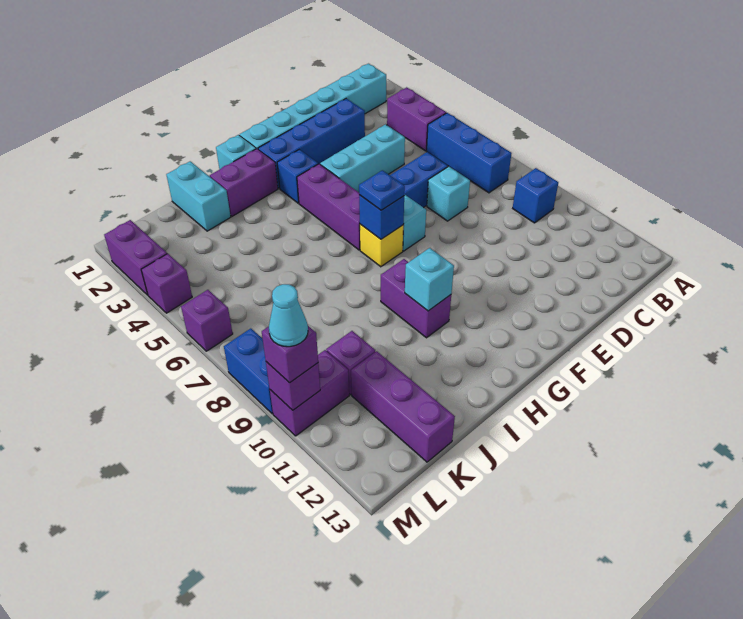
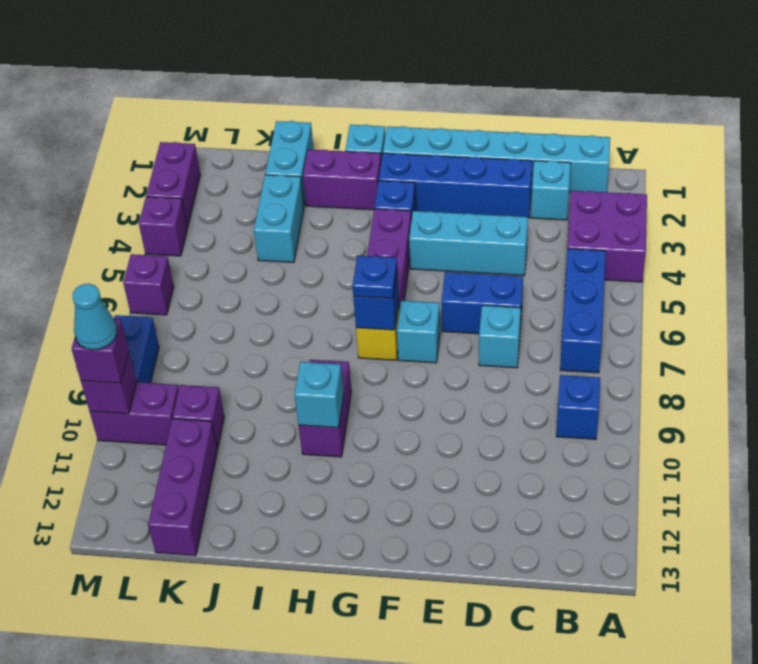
purple brick B3:B4 level 1 -> purple brick A3:B4 level 1
none -> cyan brick C2 level 1
none -> cyan brick J3:J4 level 1

